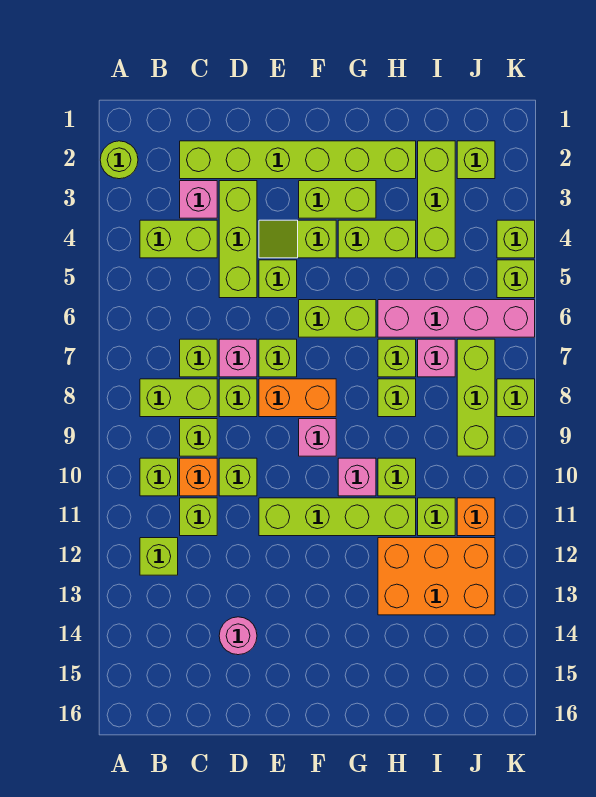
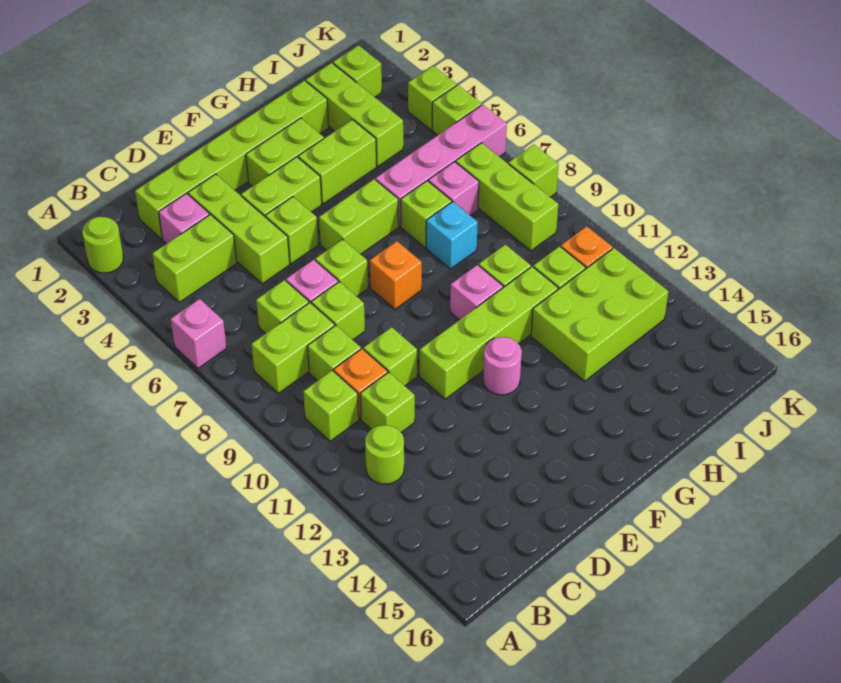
lime brick B12 level 1 -> lime round brick B12 level 1
pink round brick D14 level 1 -> pink round brick F12 level 1
lime slope E4:F4 level 1 top F -> lime brick E4:F4 level 1
orange brick E8:F8 level 1 -> orange brick F8 level 1
pink brick F9 level 1 -> pink brick A6 level 1
lime brick H8 level 1 -> cyan brick H8 level 1
orange brick H12:J13 level 1 -> lime brick H12:J13 level 1

